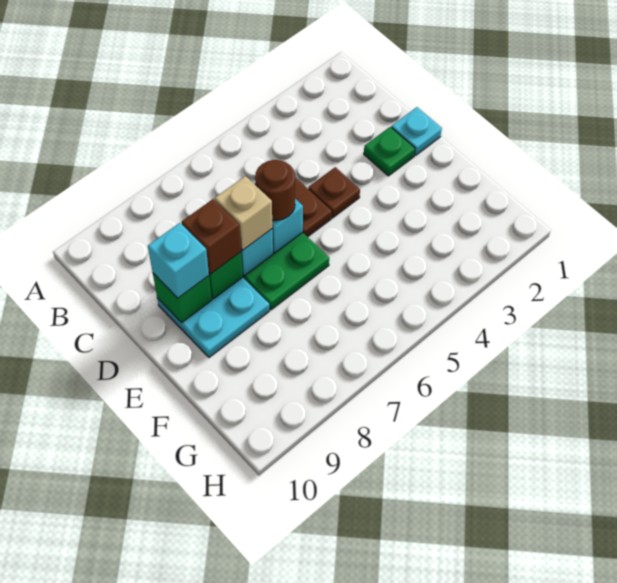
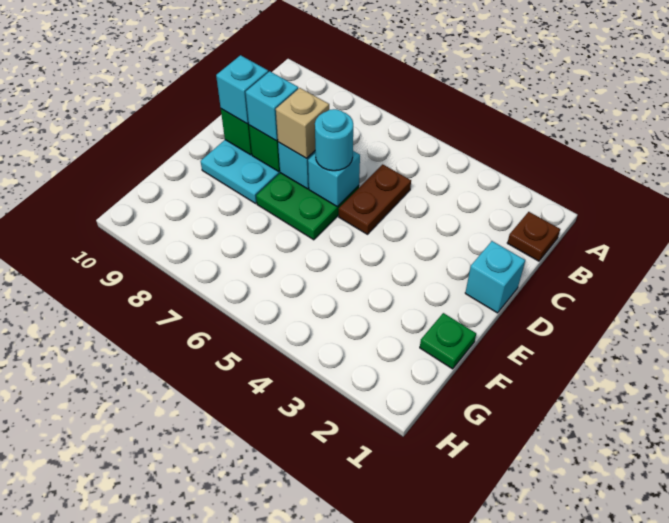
cyan plate D1 level 1 -> cyan brick D1 level 1
green plate D2 level 1 -> green plate F1 level 1
brown plate D4 level 1 -> brown plate B1 level 1
brown round brick D6 level 3 -> cyan round brick D6 level 3
brown brick D8 level 3 -> cyan brick D8 level 3

